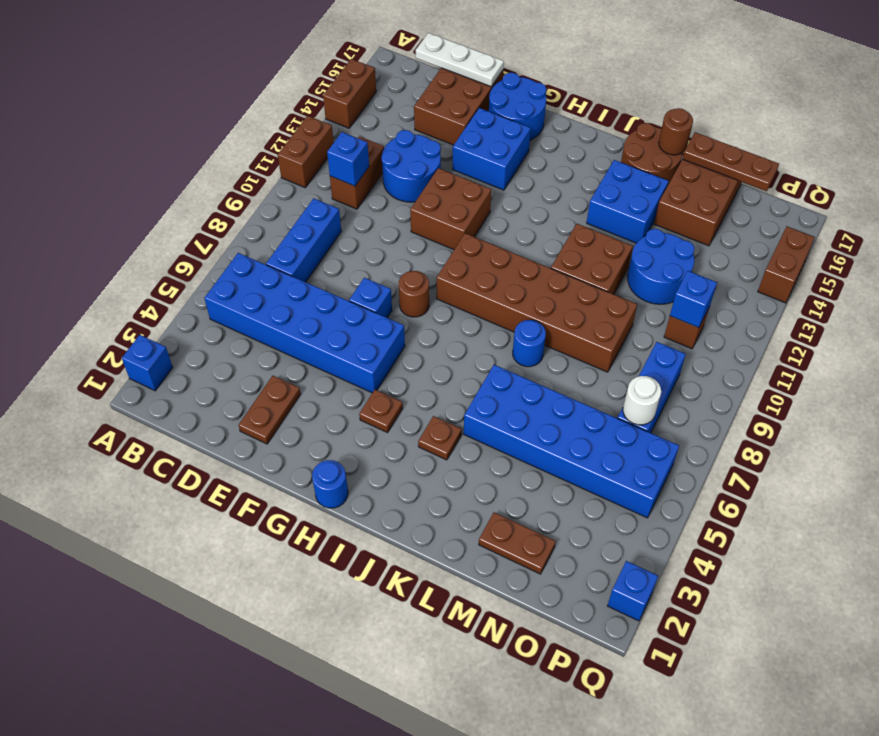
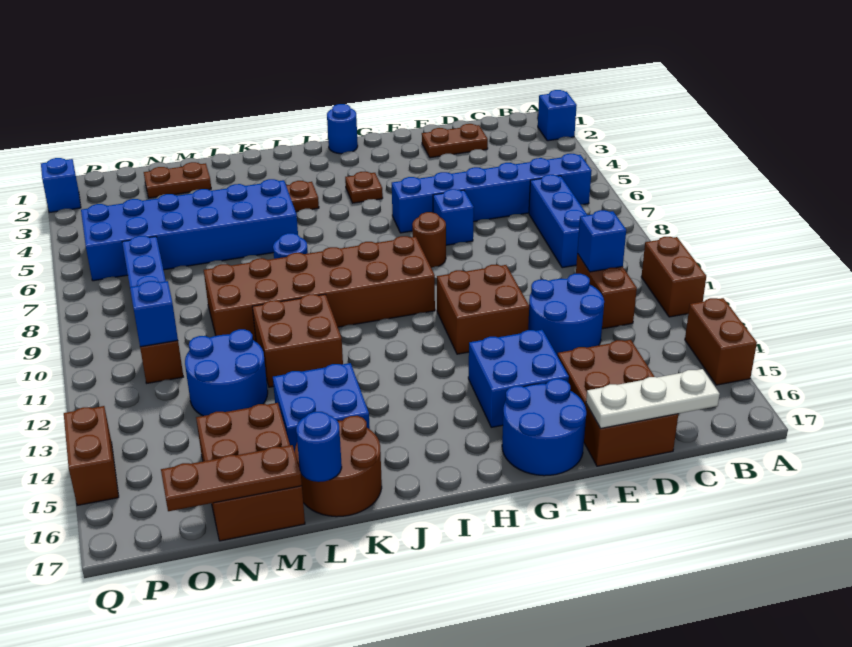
blue brick B5:G6 level 1 -> blue brick B6:G6 level 1
brown plate E2:E3 level 1 -> brown plate D2:E2 level 1
brown round brick L17 level 2 -> blue round brick L17 level 2
white round brick O7 level 2 -> none

